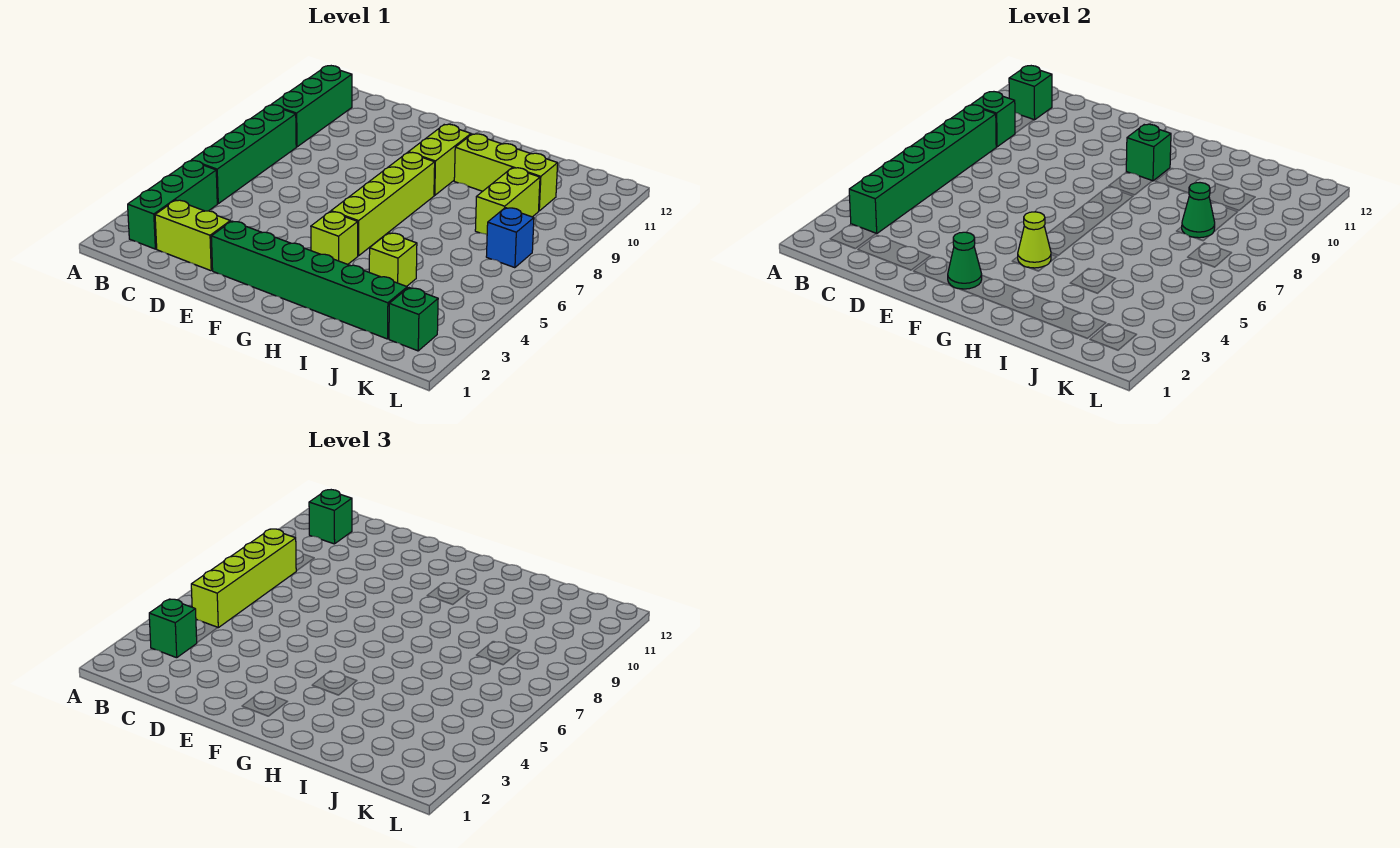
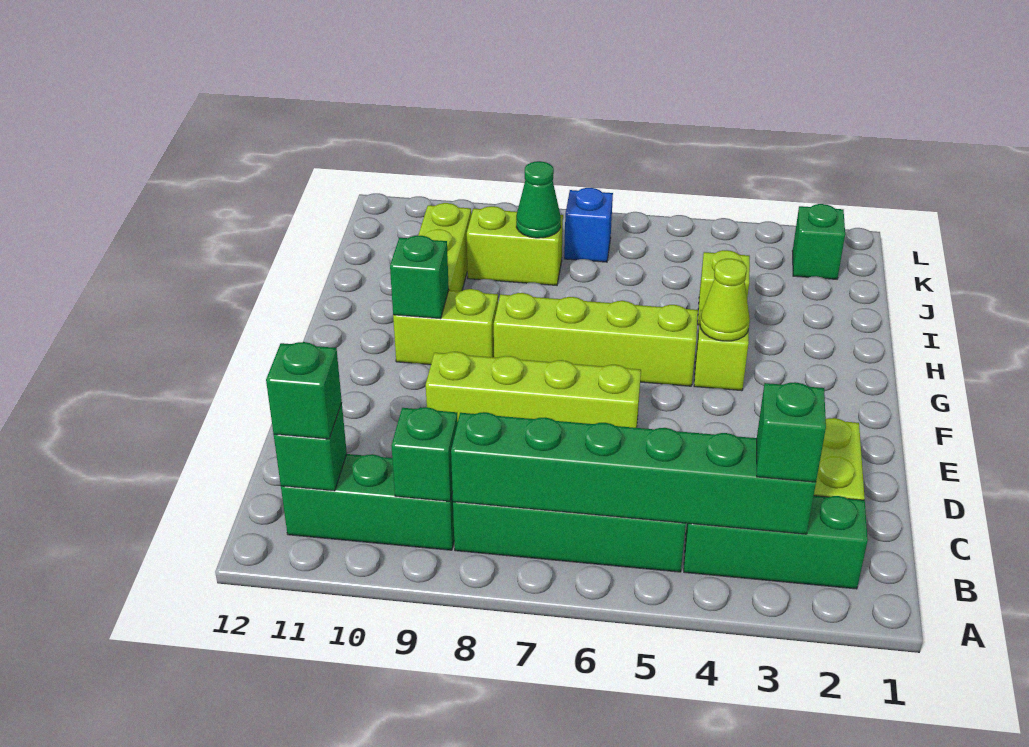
lime brick B5:B8 level 3 -> lime brick E6:E9 level 1
green brick E2:J2 level 1 -> none
green cone F2 level 2 -> none

